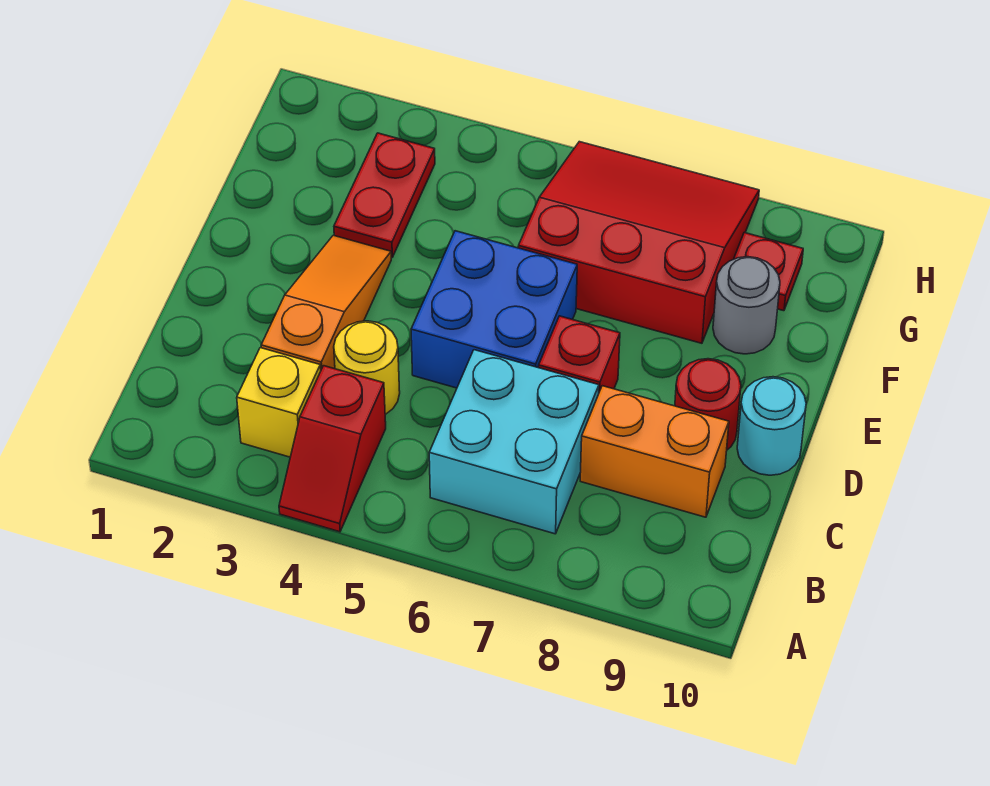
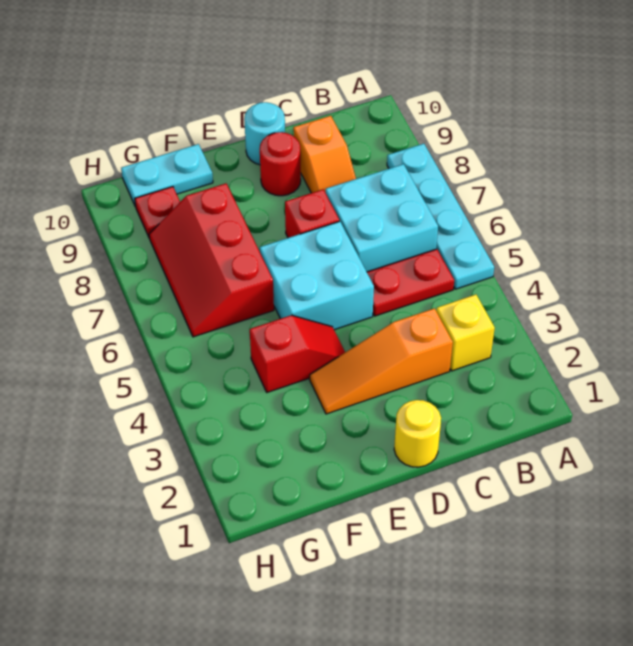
red slope A4:B4 level 1 top B -> red slope E4:F4 level 1 top F
none -> cyan plate A5:A8 level 1
yellow round brick C4 level 1 -> yellow round brick D1 level 1
orange brick C8:C9 level 1 -> orange slope C8:C9 level 1 top 9
blue brick D5:E6 level 1 -> cyan brick D5:E6 level 1
red plate F3:G3 level 1 -> red plate B5:C5 level 1
red slope F6:H8 level 1 top F -> red slope F6:G8 level 1 top F
grey round brick F9 level 1 -> none
none -> cyan plate F10:G10 level 1

